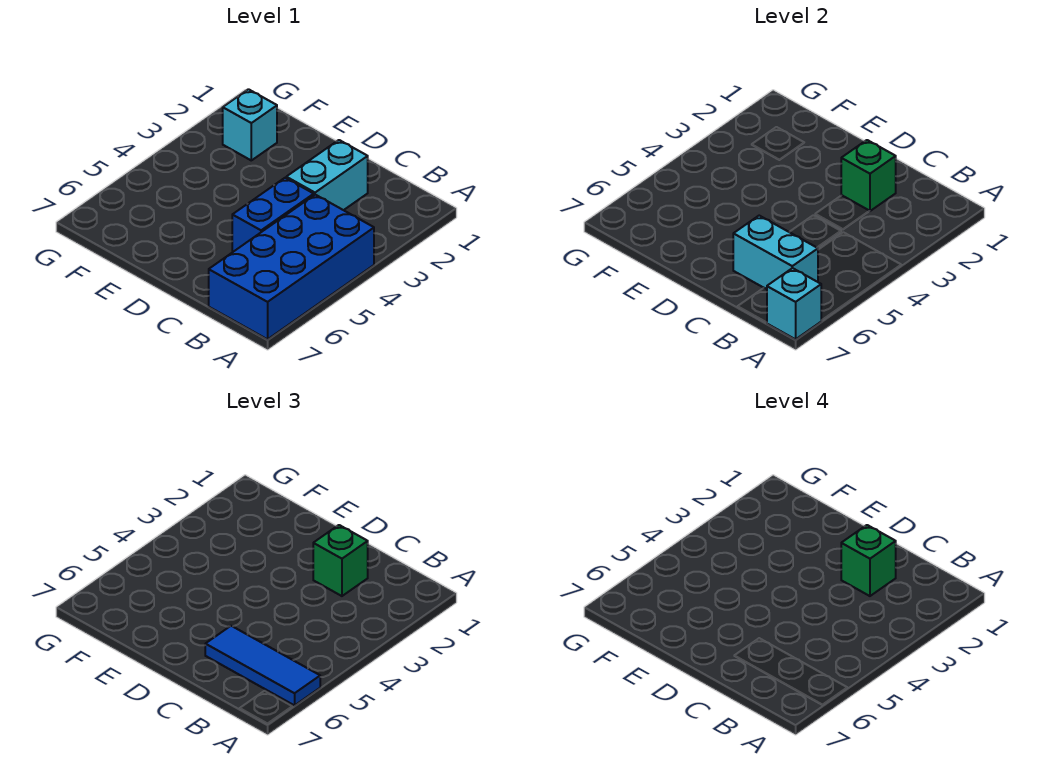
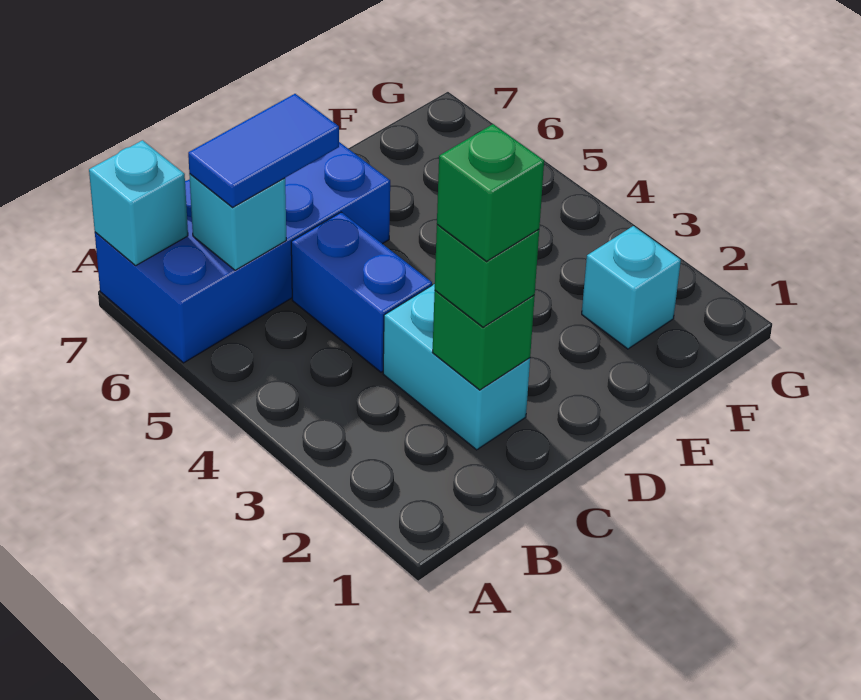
blue brick A4:B7 level 1 -> blue brick A6:D7 level 1
blue tile A6:C6 level 3 -> blue tile B6:C6 level 3
cyan brick B6:C6 level 2 -> cyan brick B6 level 2

